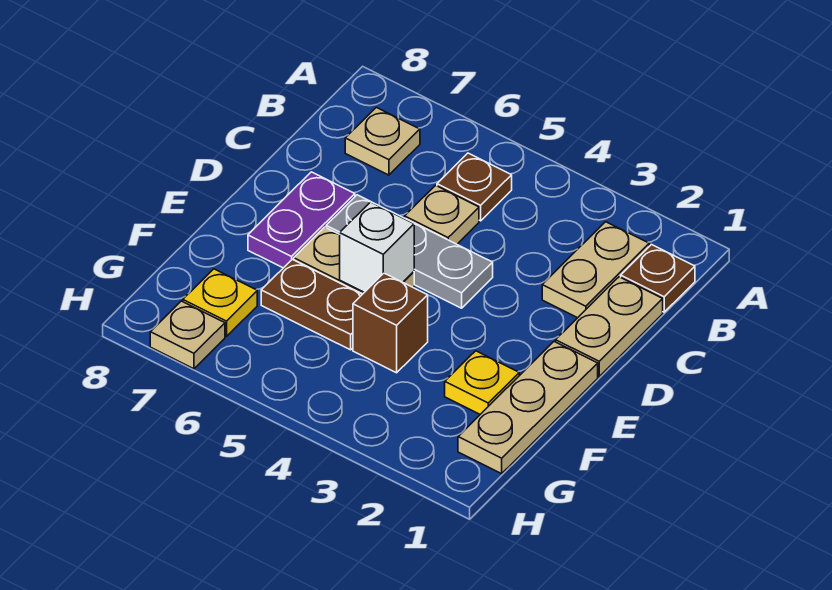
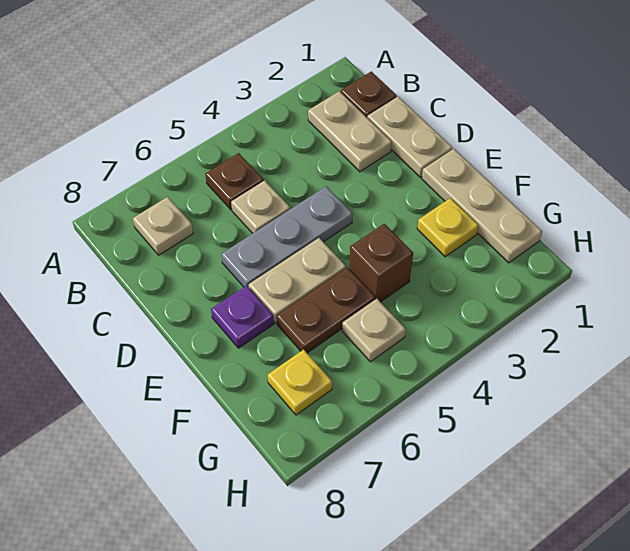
purple plate D7:E7 level 1 -> purple plate E7 level 1
white brick E5 level 2 -> none
tan plate H7 level 1 -> tan plate G5 level 1

